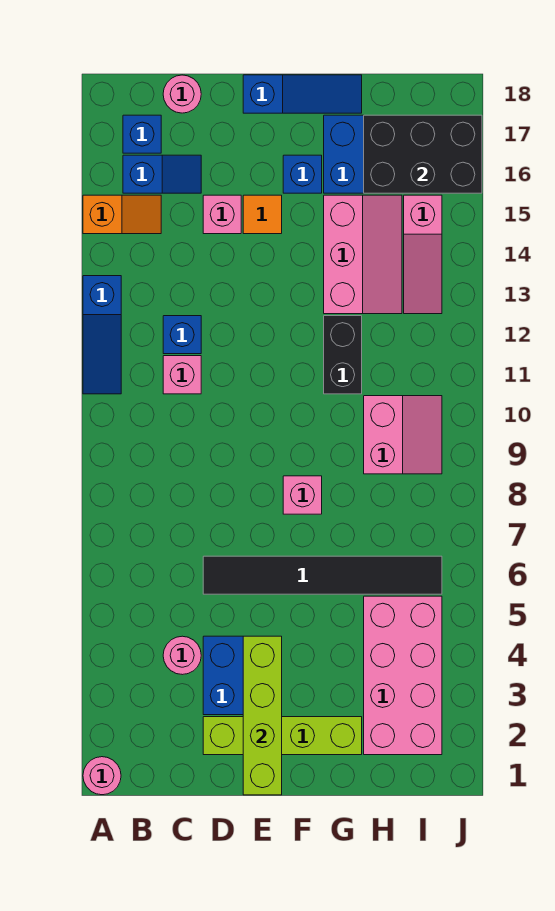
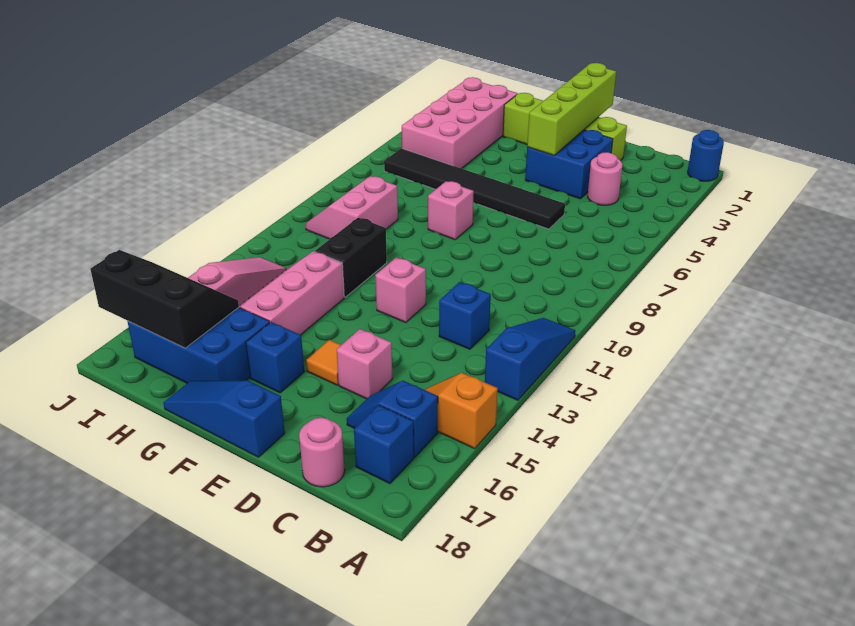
pink round brick A1 level 1 -> blue round brick A1 level 1
pink brick C11 level 1 -> pink brick E12 level 1
black brick H16:J17 level 2 -> black slope H16:J17 level 2 top 17

